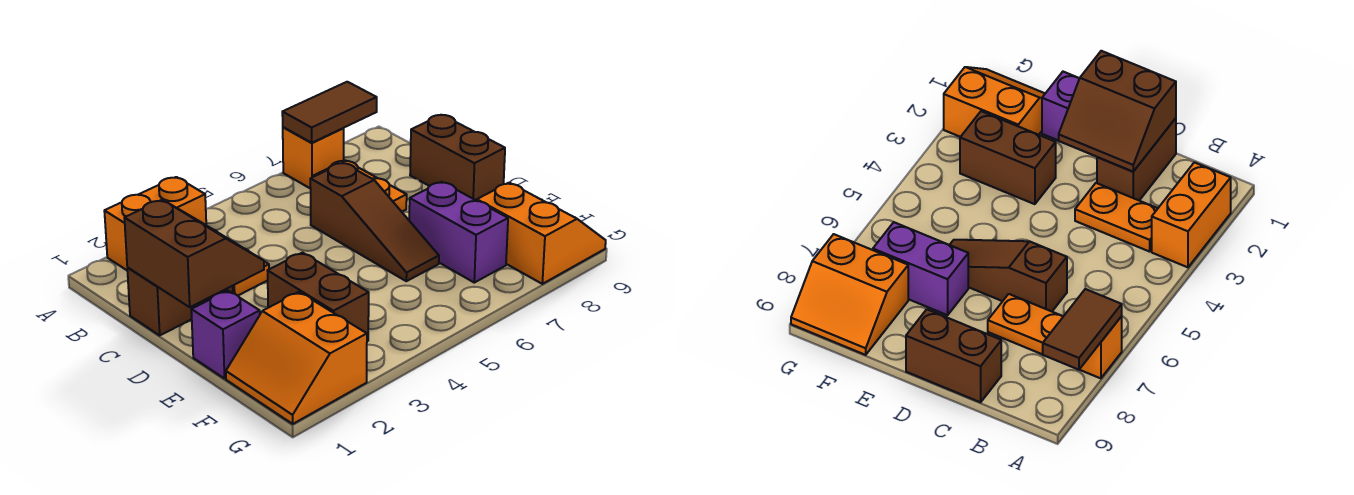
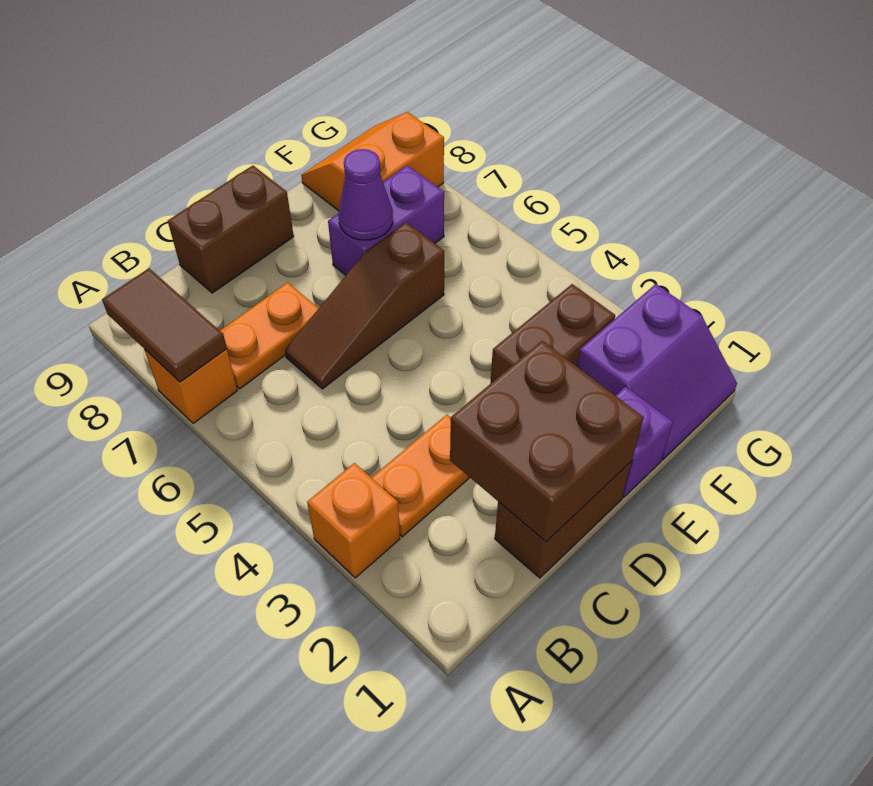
orange brick A2:A3 level 1 -> orange brick A3 level 1
brown brick C1:C2 level 1 -> brown brick C1:D1 level 1
brown slope C1:D2 level 2 top 1 -> brown brick C1:D2 level 2
brown slope C6:E6 level 1 top C -> brown slope C6:E6 level 1 top E
none -> purple cone E7 level 2
orange slope F1:G2 level 1 top 2 -> purple slope F1:G2 level 1 top 2

